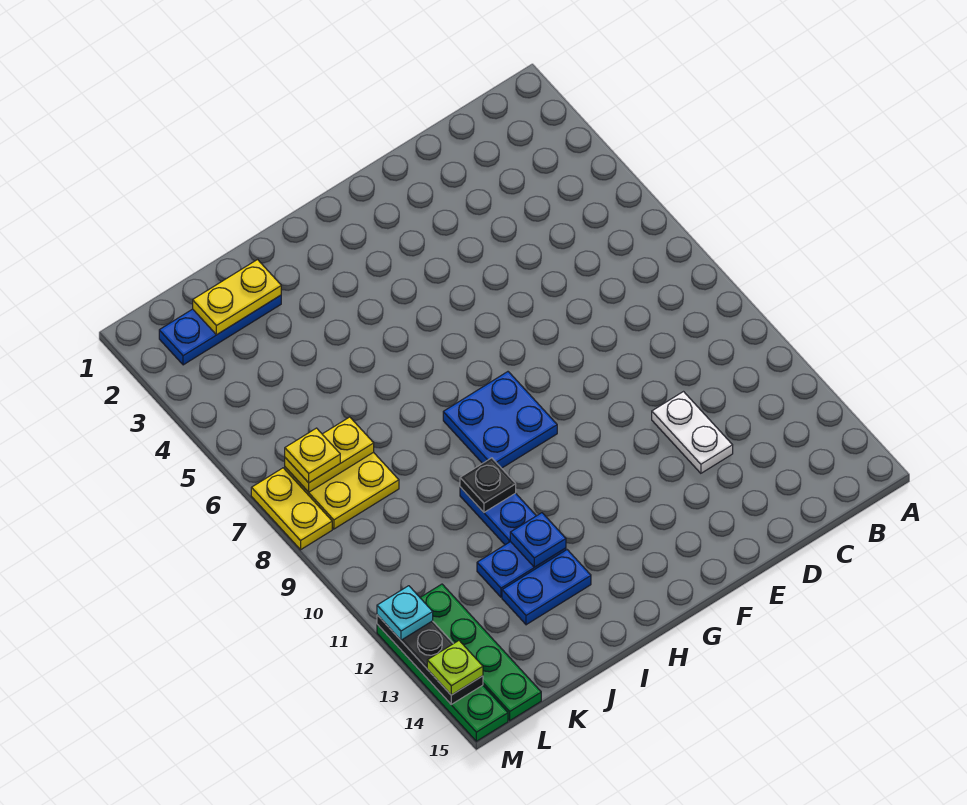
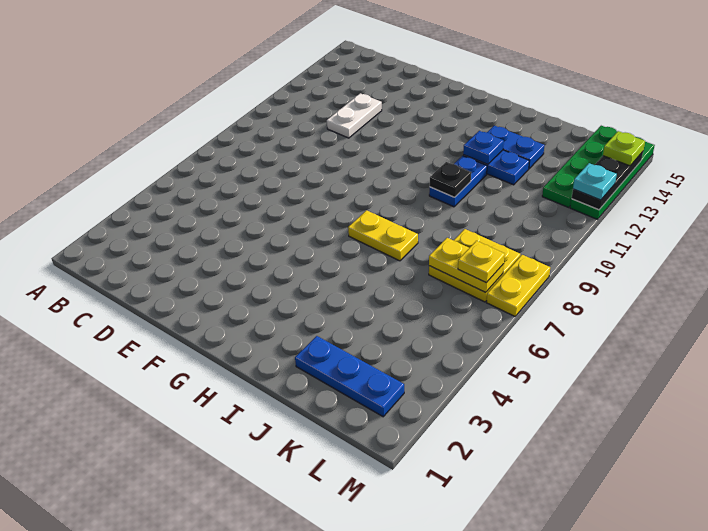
blue plate G8:H9 level 1 -> none
yellow plate J2:K2 level 2 -> yellow plate H7:I7 level 1

